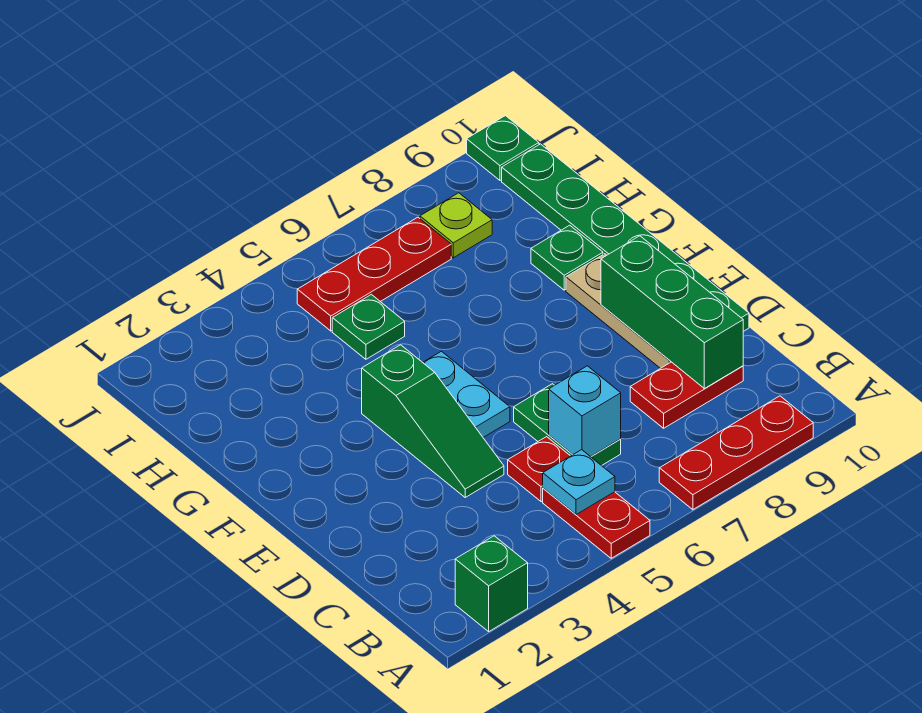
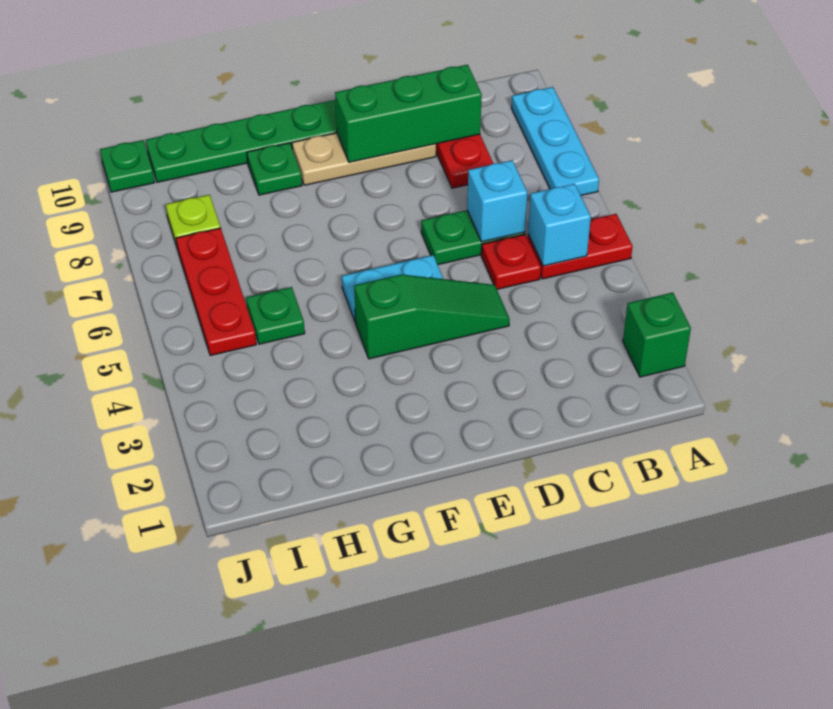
red plate A7:A9 level 1 -> cyan plate A7:A9 level 1
cyan plate B5 level 2 -> cyan brick B5 level 2

